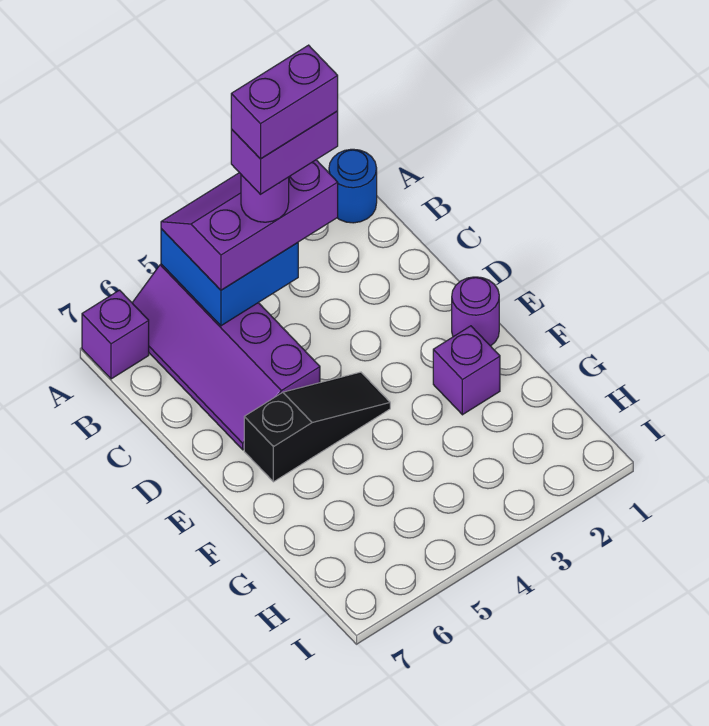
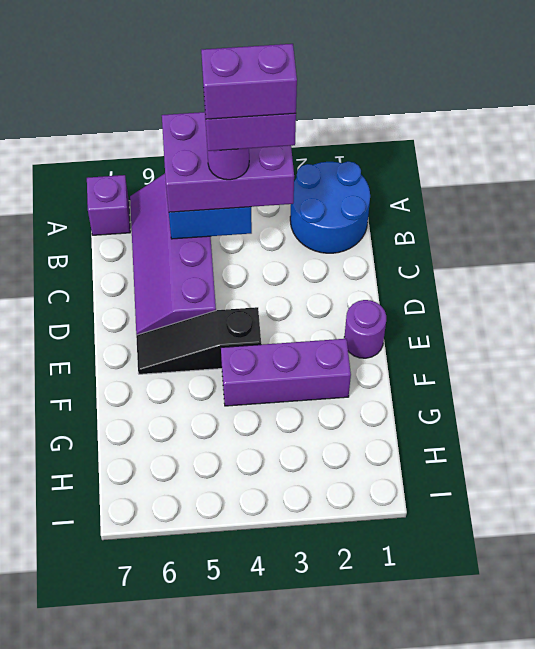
blue round brick A1 level 1 -> blue round brick A1:B2 level 1
purple slope A3:B5 level 3 top B -> purple brick A3:B5 level 3
black slope E4:E6 level 1 top 6 -> black slope E4:E6 level 1 top 4
purple brick F2 level 1 -> purple brick F2:F4 level 1

